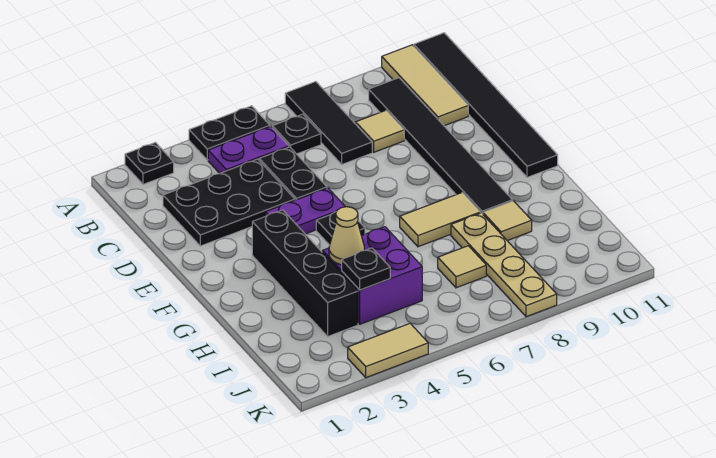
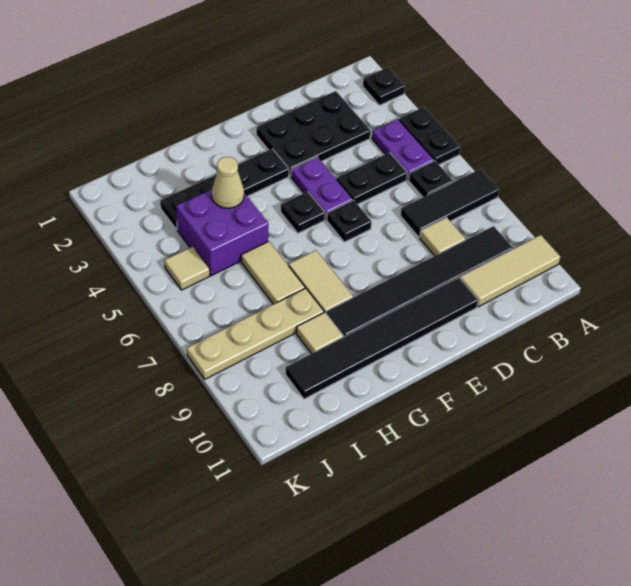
black tile A11:F11 level 1 -> black tile D10:I10 level 1
black plate C2:D4 level 1 -> black plate C2:E3 level 1
black brick F3:I3 level 1 -> black plate F3:I3 level 1
black plate I4 level 2 -> black plate E6 level 1
tan tile I7 level 1 -> tan tile J5 level 1
tan tile K3:K4 level 1 -> tan tile H6:H7 level 1

